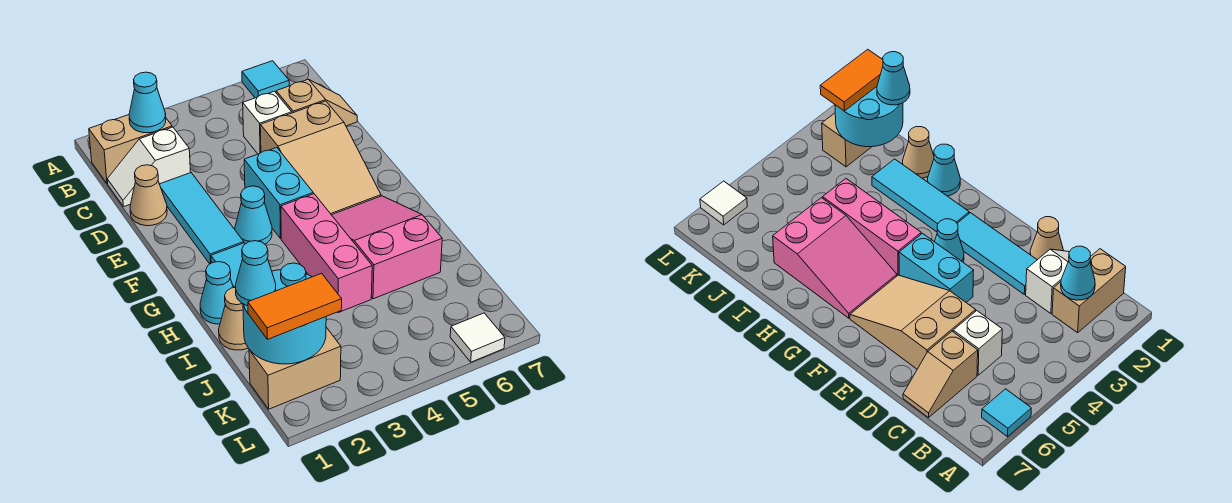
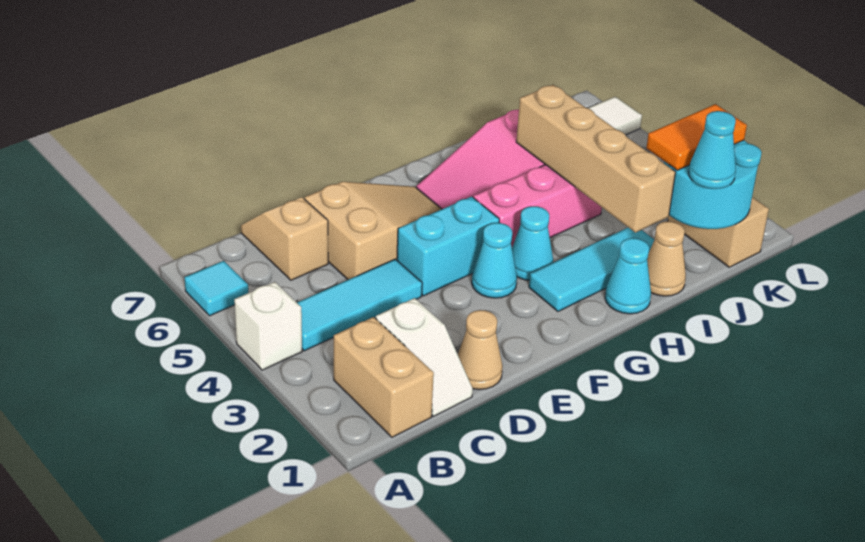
cyan cone B2 level 2 -> cyan cone G3 level 1
white brick C5 level 1 -> white brick A4 level 1
cyan tile D2:F2 level 1 -> cyan tile B4:D4 level 1
none -> tan brick I2:I5 level 2
orange tile K1:K2 level 3 -> orange tile J2:K2 level 3

